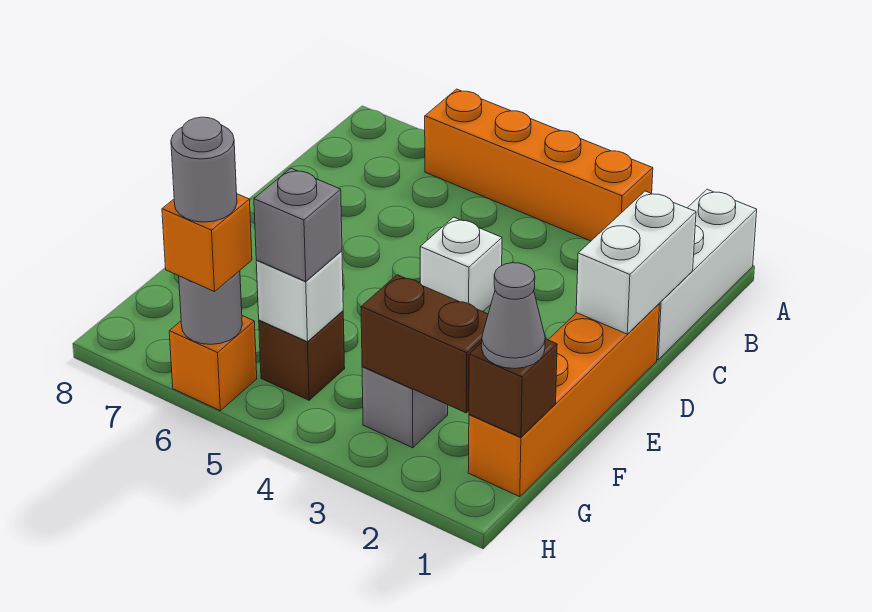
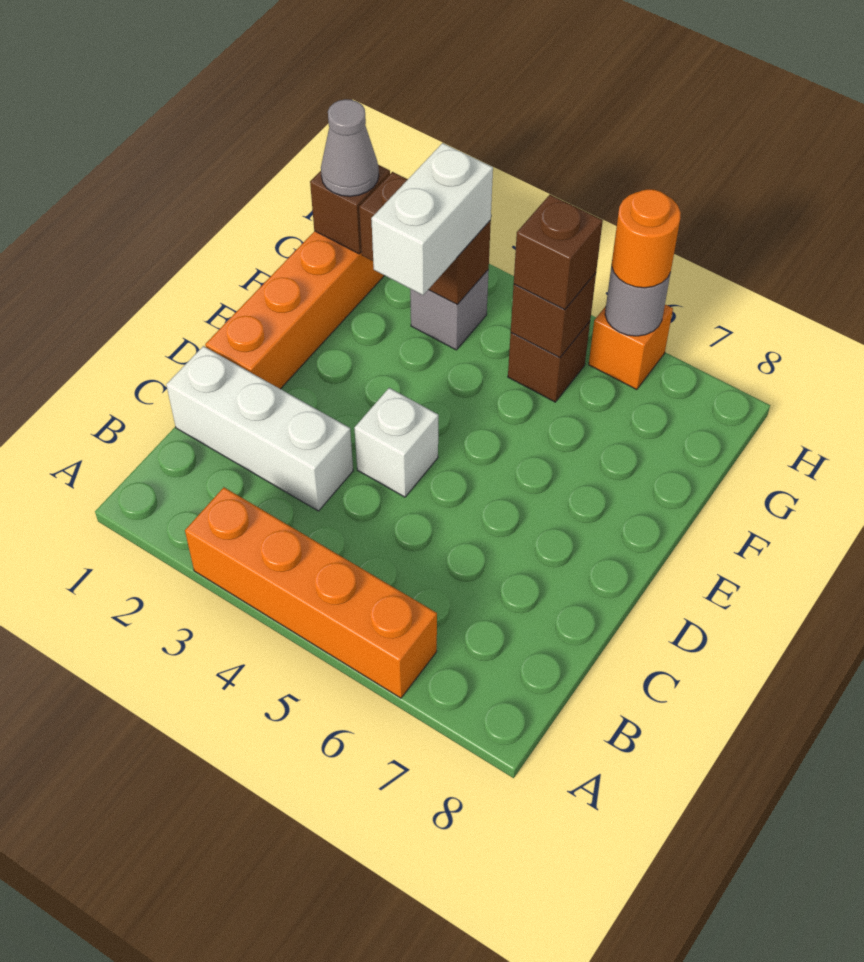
white brick A1:C1 level 1 -> white brick C1:C3 level 1
white brick C1:D1 level 2 -> white brick F3:G3 level 3
white brick G5 level 2 -> brown brick G5 level 2
grey brick G5 level 3 -> brown brick G5 level 3
orange brick H6 level 3 -> orange round brick H6 level 3
grey round brick H6 level 4 -> none

